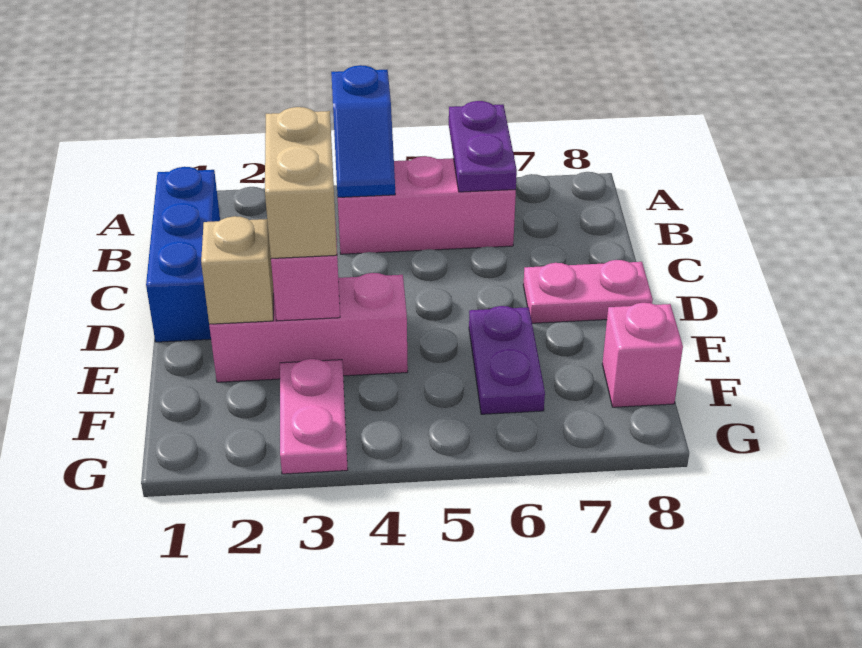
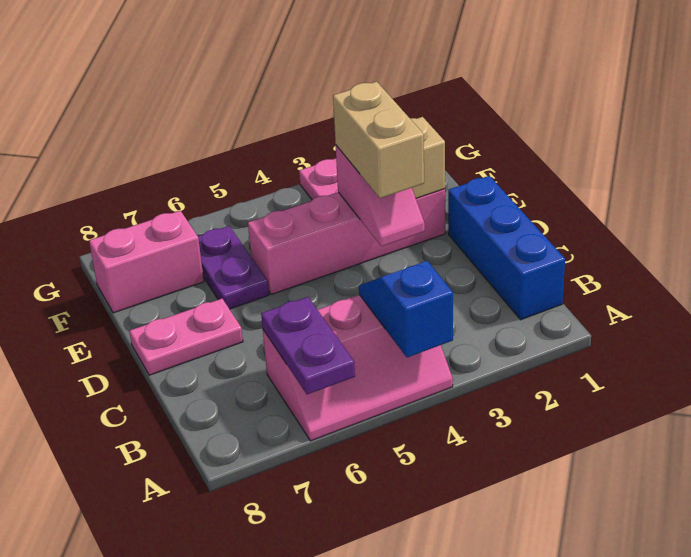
pink brick E2:E4 level 1 -> pink brick E2:E5 level 1
pink brick F8 level 1 -> pink brick F7:F8 level 1

